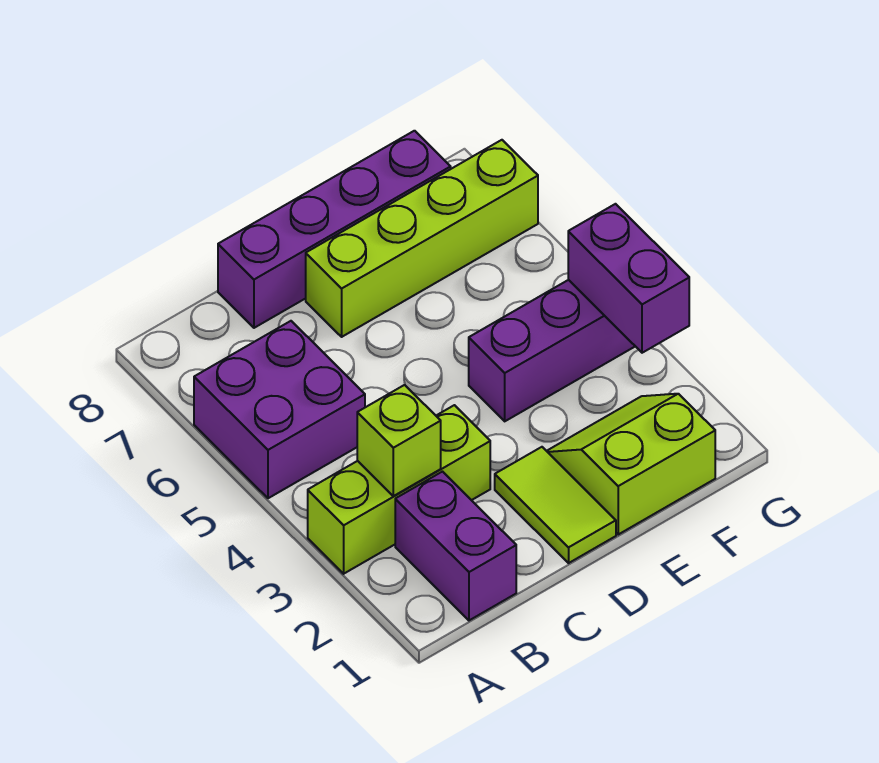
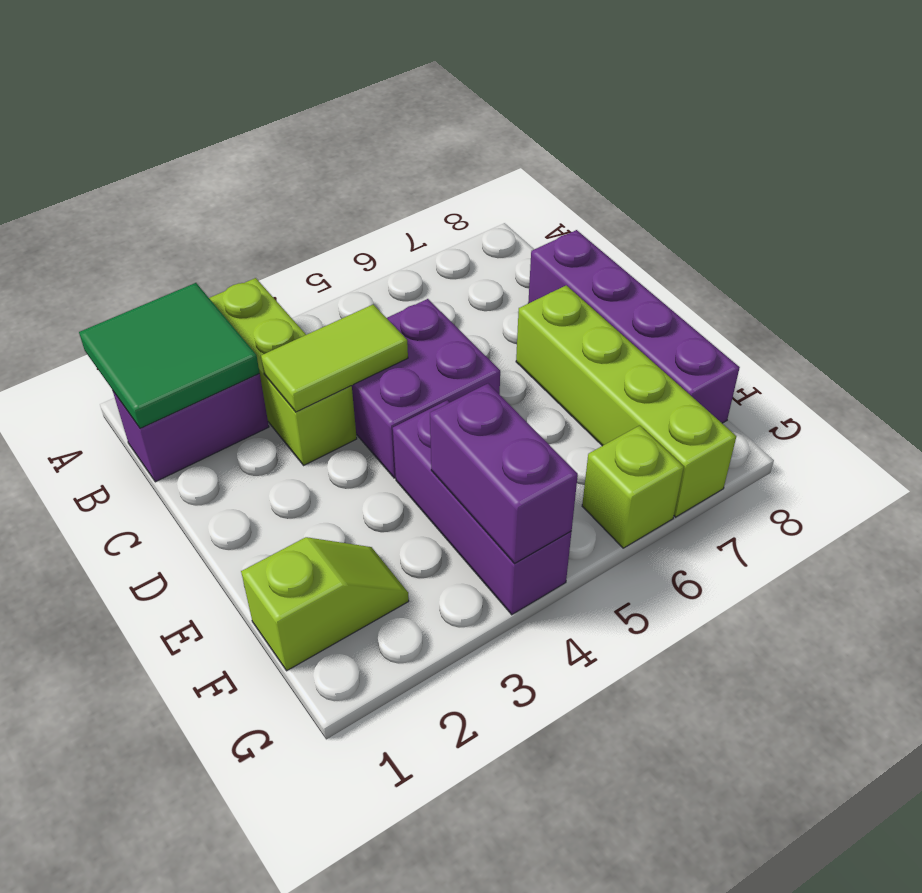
none -> green tile A1:B2 level 2
purple brick A5:B6 level 1 -> purple brick C4:D5 level 1
lime brick B3 level 2 -> lime brick G6 level 1
lime tile D1:D2 level 1 -> lime tile C3:C4 level 2
lime slope E1:F2 level 1 top 1 -> lime slope F1:F2 level 1 top 1
purple brick G3:G4 level 2 -> purple brick F4:G4 level 2

